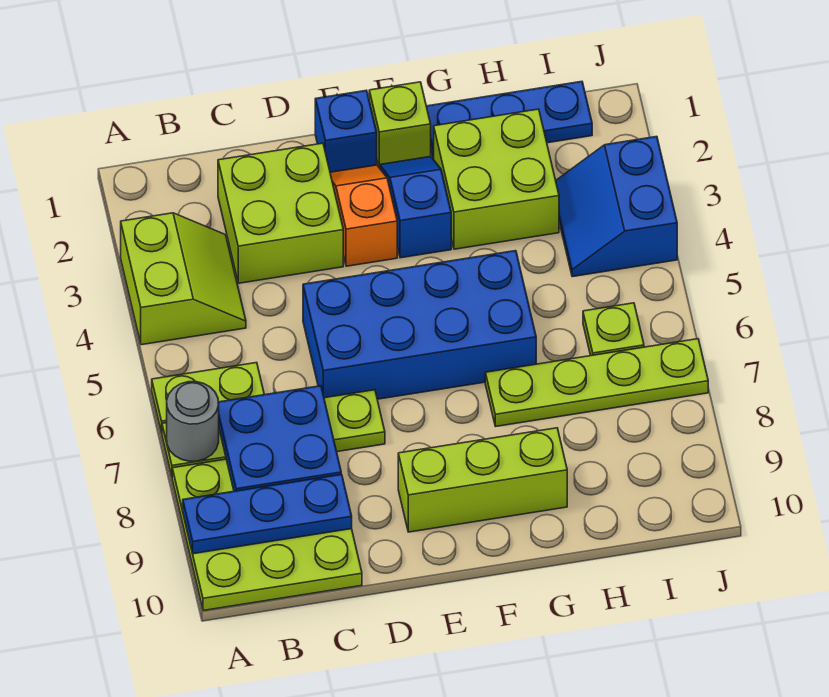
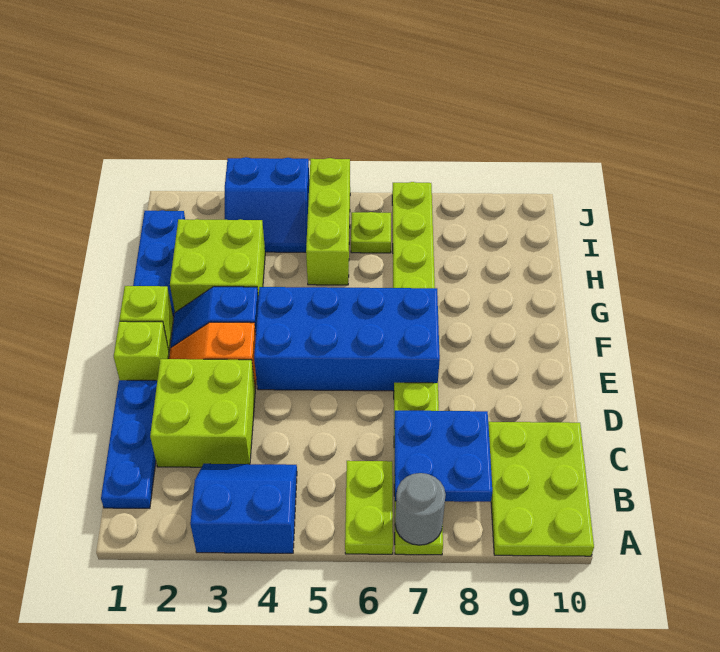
lime slope A3:B4 level 1 top A -> blue slope A3:B4 level 1 top A
lime plate A8:C10 level 1 -> lime plate A9:C10 level 1
blue plate A9:C9 level 2 -> blue plate B1:D1 level 1
blue brick D5:G6 level 1 -> blue brick E4:F7 level 1
blue brick E1 level 1 -> lime brick E1 level 1
lime brick E9:G9 level 1 -> lime brick H5:J5 level 1

